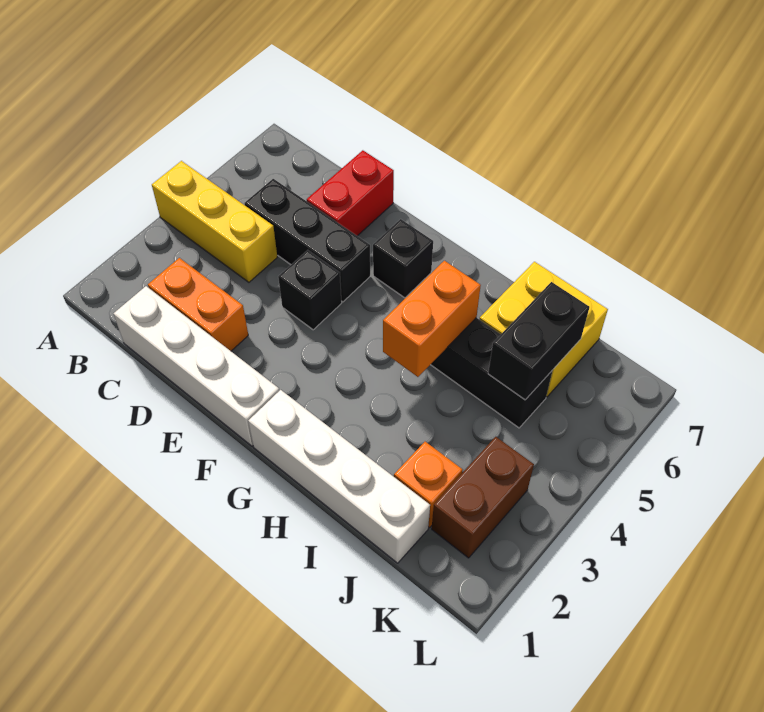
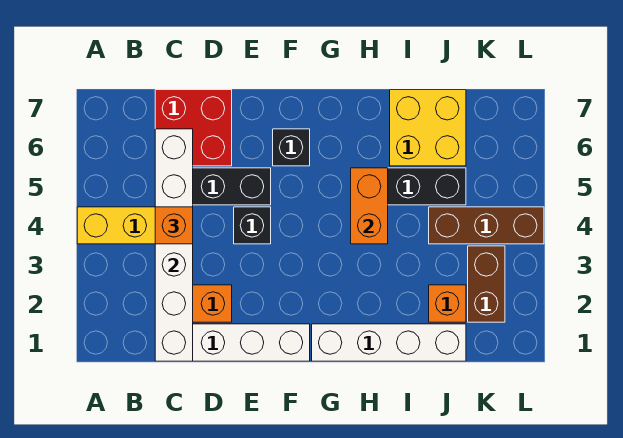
none -> white brick C1:C6 level 2
none -> orange brick C4 level 3
red brick D6:D7 level 1 -> red brick C6:D7 level 1
none -> brown brick J4:L4 level 1
black brick J5:J6 level 2 -> none

